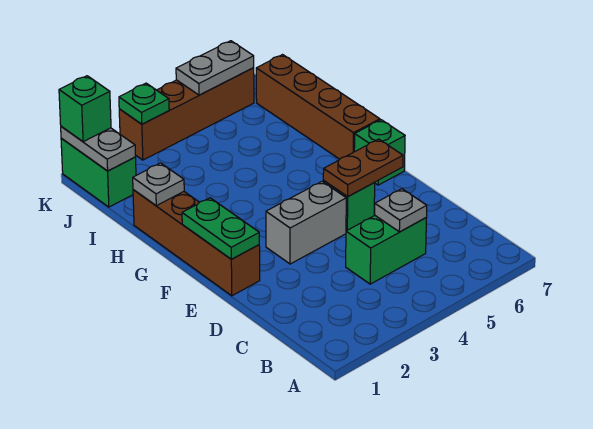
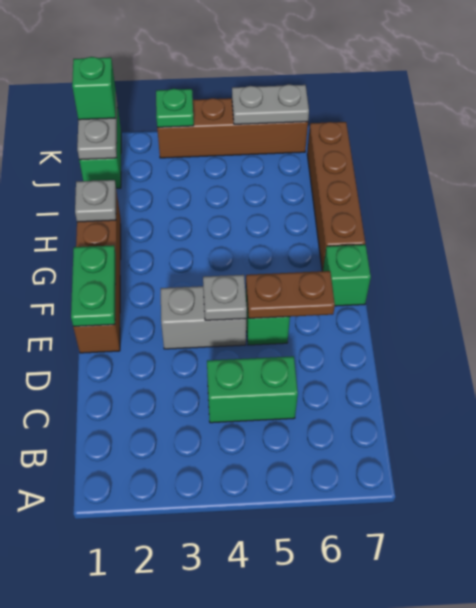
grey plate C5 level 2 -> grey plate E4 level 2

